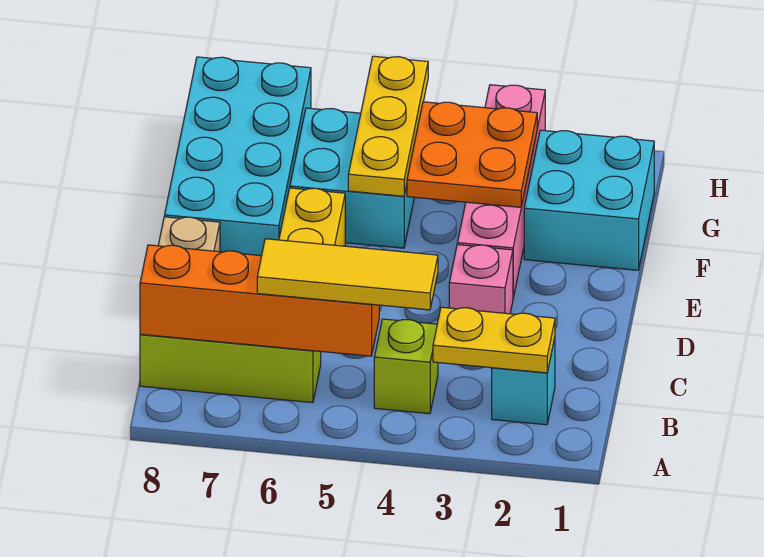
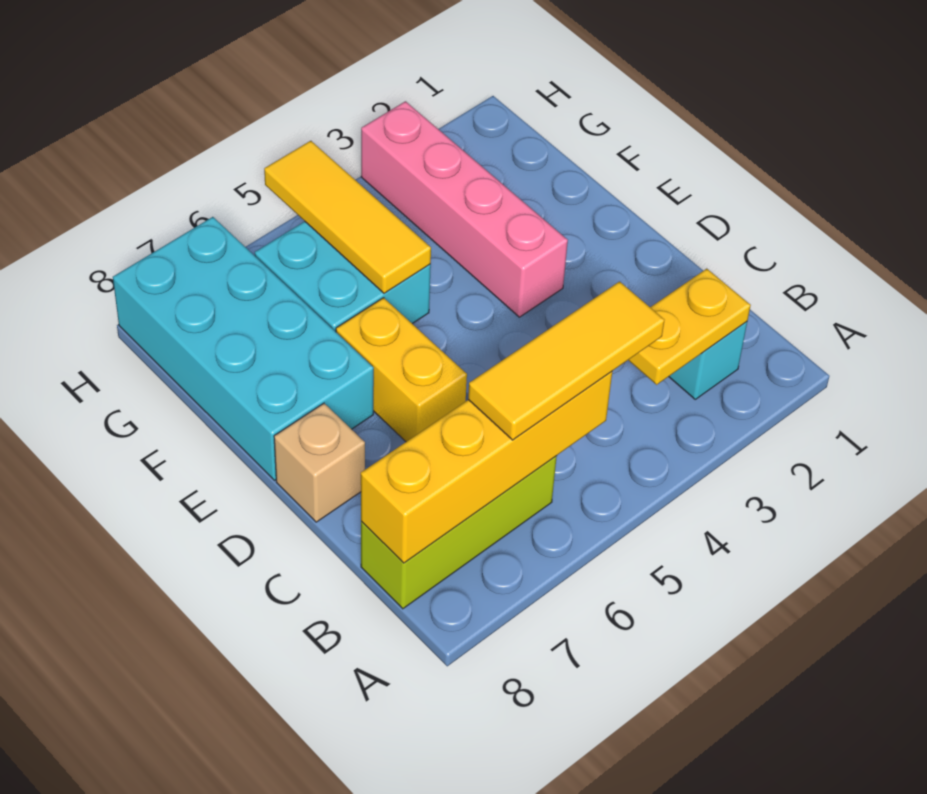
lime brick B4 level 1 -> none
orange brick B5:B8 level 2 -> yellow brick B5:B8 level 2
pink brick D3 level 1 -> none
cyan brick F1:G2 level 1 -> none
orange plate F3:G4 level 2 -> none
yellow plate F5:H5 level 2 -> yellow tile F5:H5 level 2

